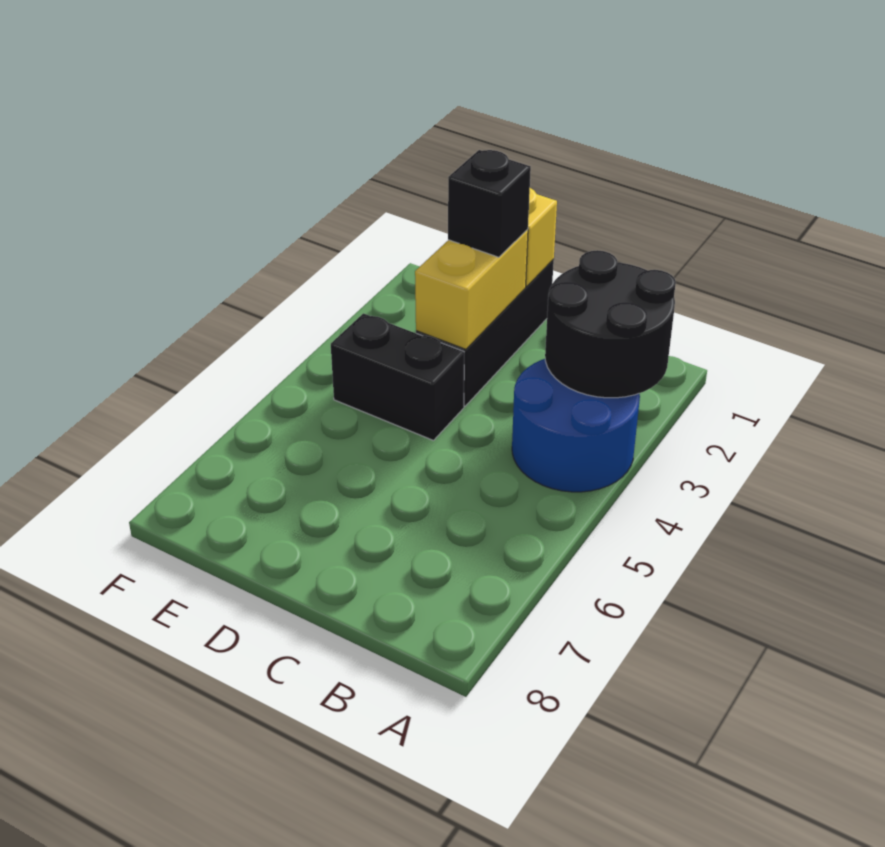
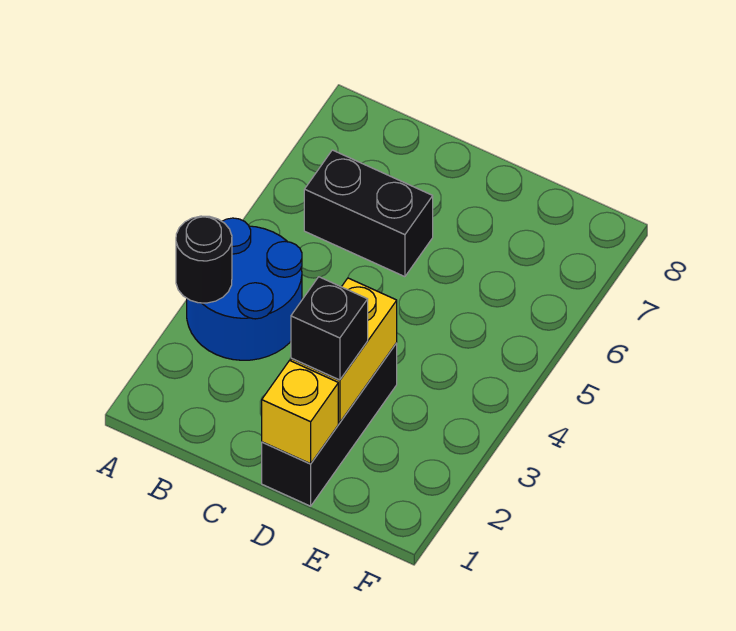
black round brick A2:B3 level 2 -> black round brick A3 level 2
black brick D4:E4 level 1 -> black brick B6:C6 level 1

